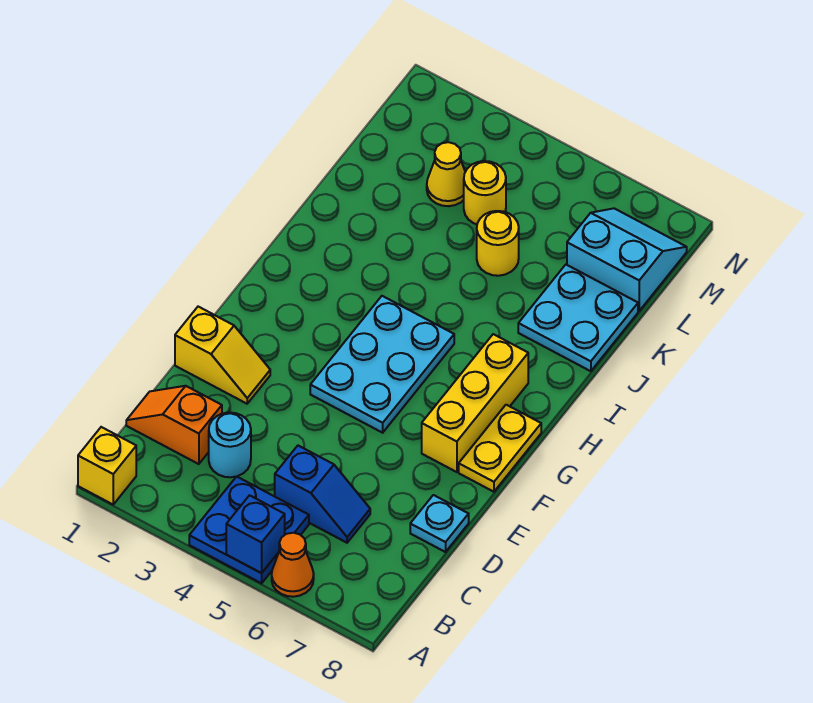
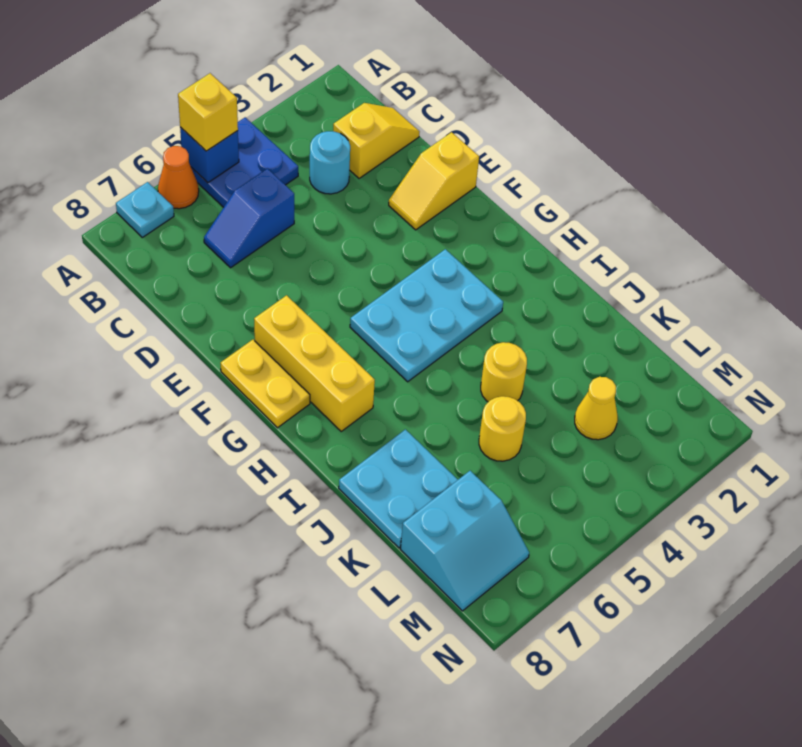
yellow brick A1 level 1 -> yellow brick A5 level 3
orange slope C1:C2 level 1 top 2 -> yellow slope C1:C2 level 1 top 2
cyan plate D8 level 1 -> cyan plate A7 level 1
cyan plate F4:H5 level 1 -> cyan plate G3:H5 level 1
yellow round brick L4 level 1 -> yellow round brick J4 level 1

